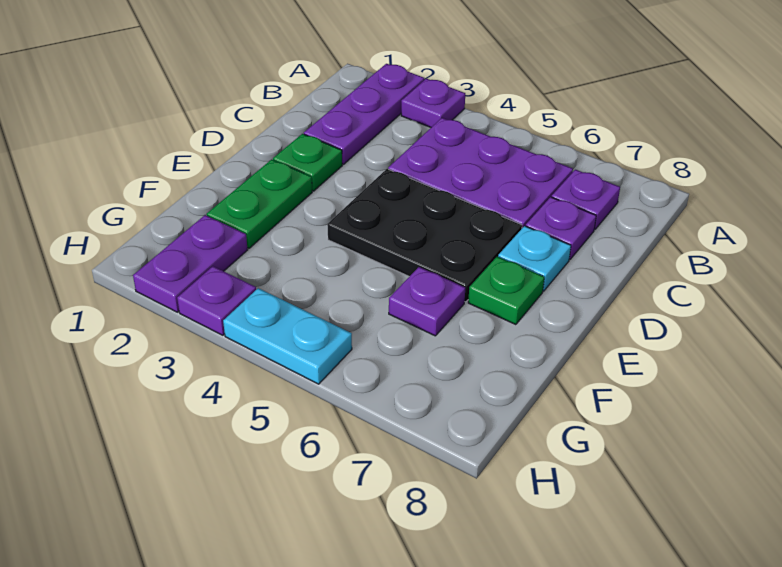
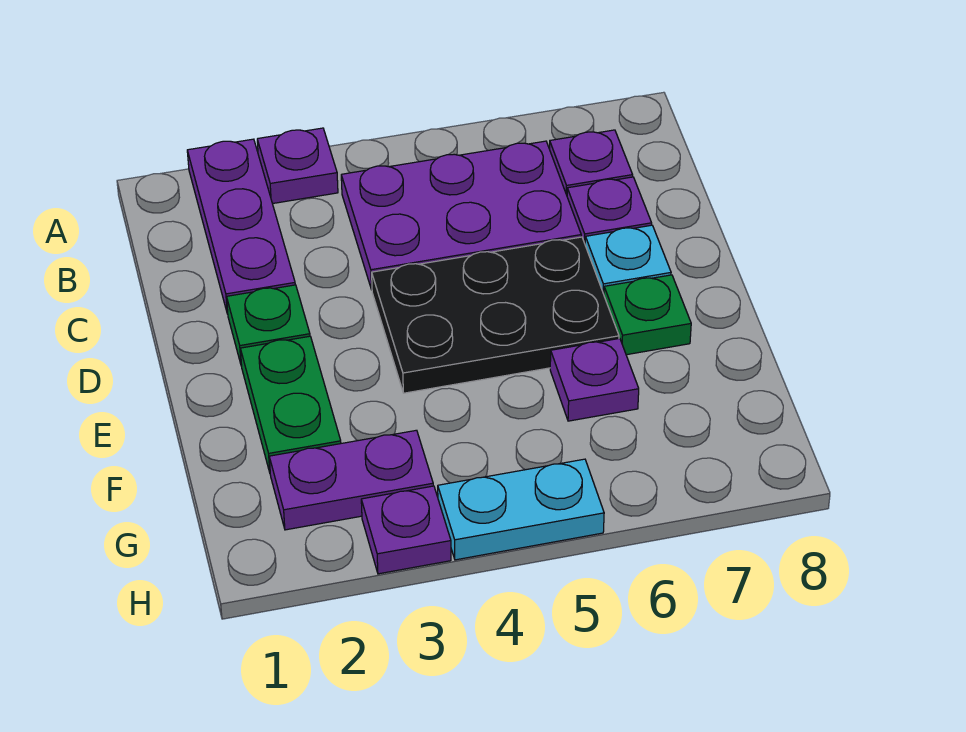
purple plate G2:H2 level 1 -> purple plate G2:G3 level 1

